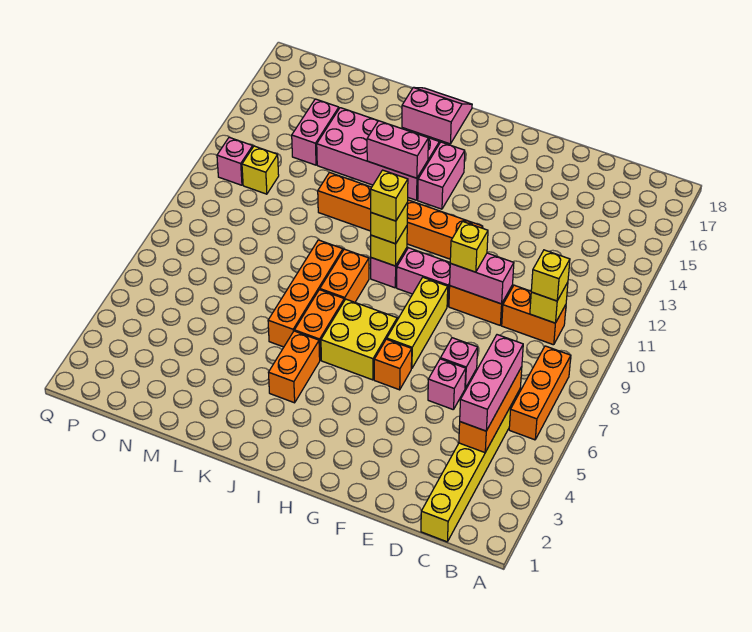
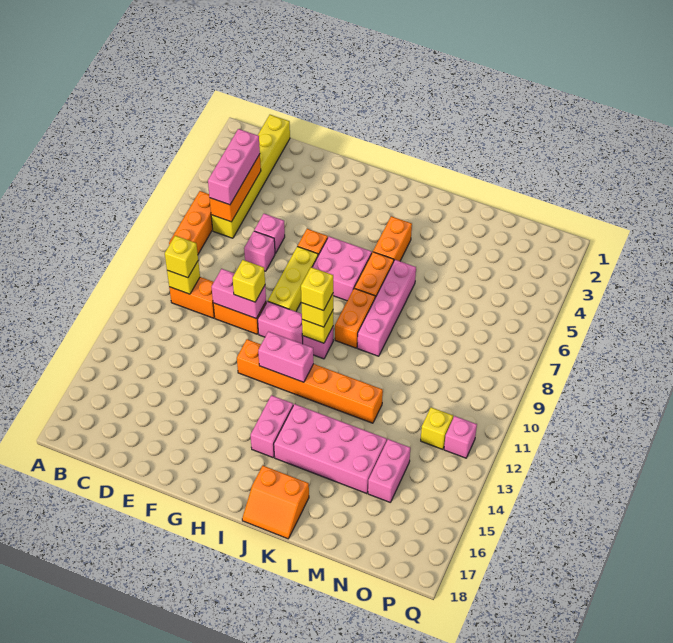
yellow brick H6:I7 level 1 -> pink brick H6:I7 level 1
pink brick J14:K14 level 2 -> pink brick H12:I12 level 2
pink slope J17:K18 level 1 top 17 -> orange slope J17:K18 level 1 top 17
orange brick K6:K9 level 1 -> pink brick K6:K9 level 1

